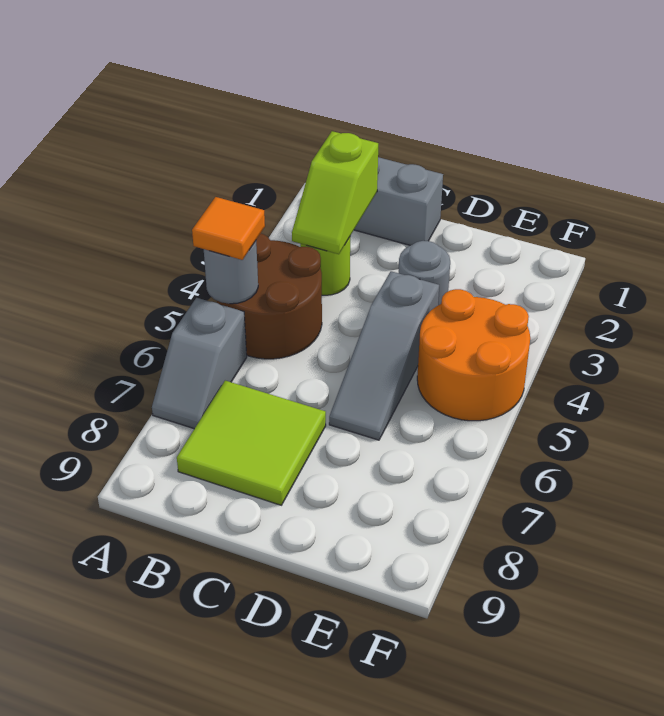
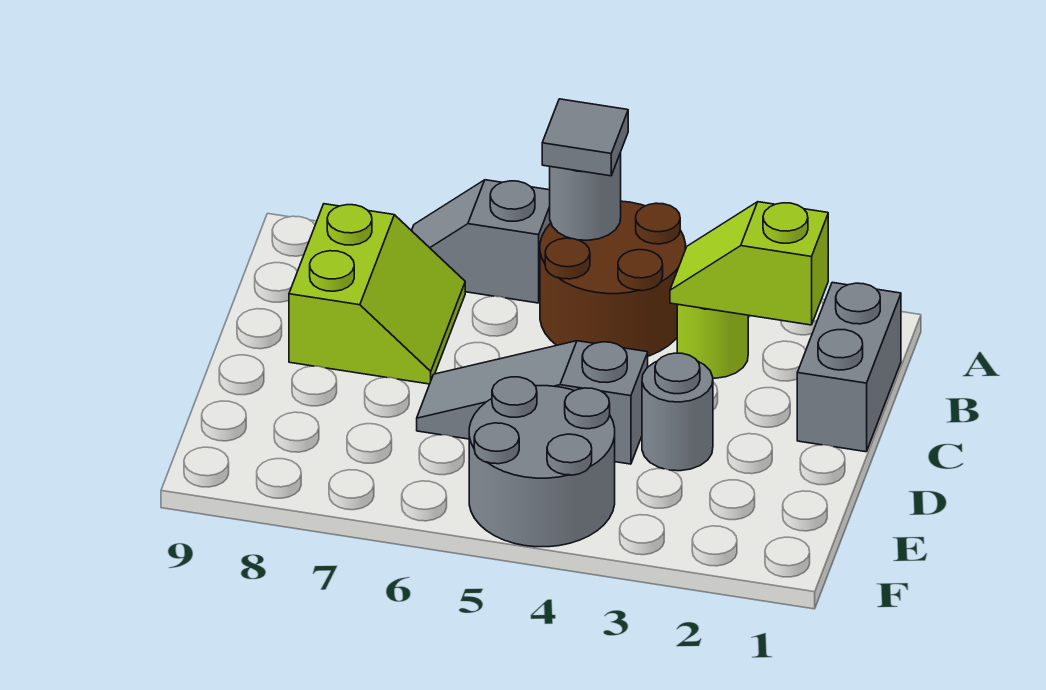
orange tile A5 level 3 -> grey tile A5 level 3
lime tile B7:C8 level 1 -> lime slope B7:C8 level 1 top 8
orange round brick E4:F5 level 1 -> grey round brick E4:F5 level 1

